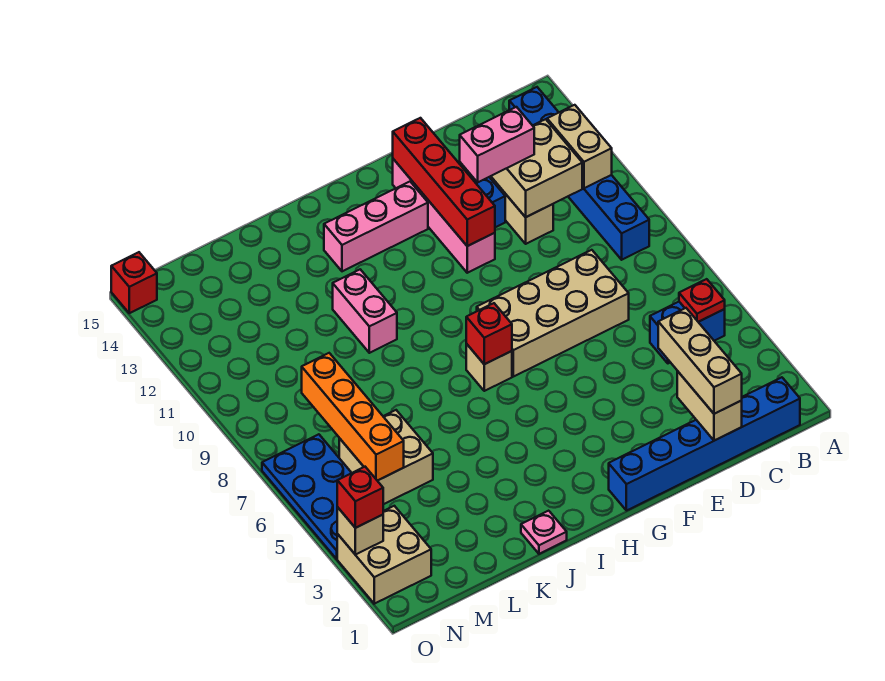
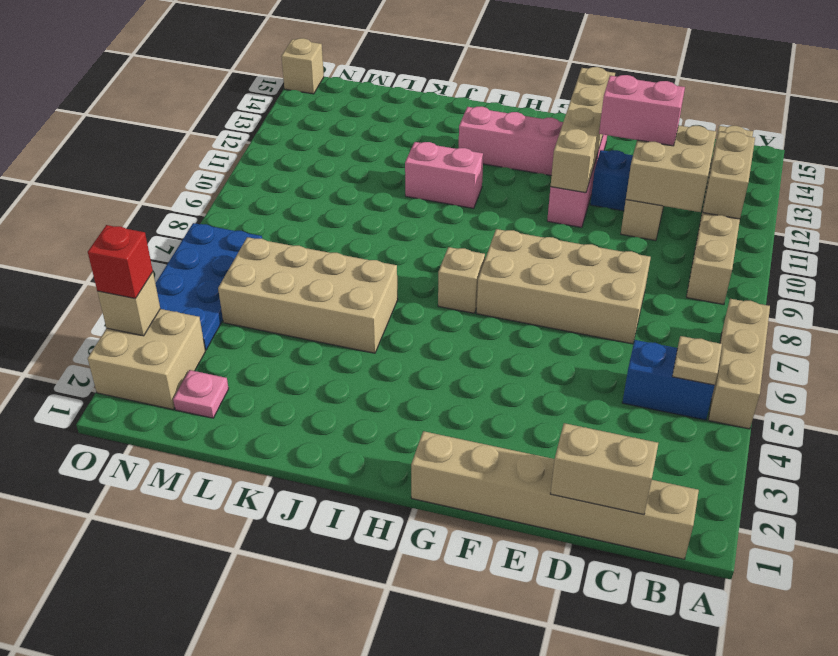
blue brick B1:G1 level 1 -> tan brick B1:G1 level 1
red plate B5 level 2 -> tan plate B5 level 2
blue brick B9:B14 level 1 -> tan brick B9:B14 level 1
tan brick D1:D2 level 2 -> tan brick C1:D1 level 2
tan brick D1:D3 level 3 -> tan brick A5:A7 level 1
red brick F11:F14 level 2 -> tan brick F11:F14 level 2
red brick H7 level 2 -> none
pink plate J1 level 1 -> pink plate M2 level 1
pink brick J10:J11 level 1 -> pink brick I11:J11 level 1
tan brick L5:M6 level 1 -> tan brick J5:M6 level 1
orange brick M5:M8 level 2 -> none
red brick O15 level 1 -> tan brick O15 level 1

